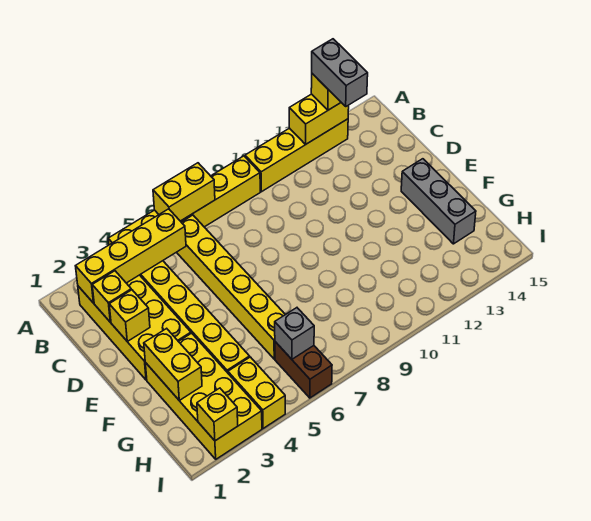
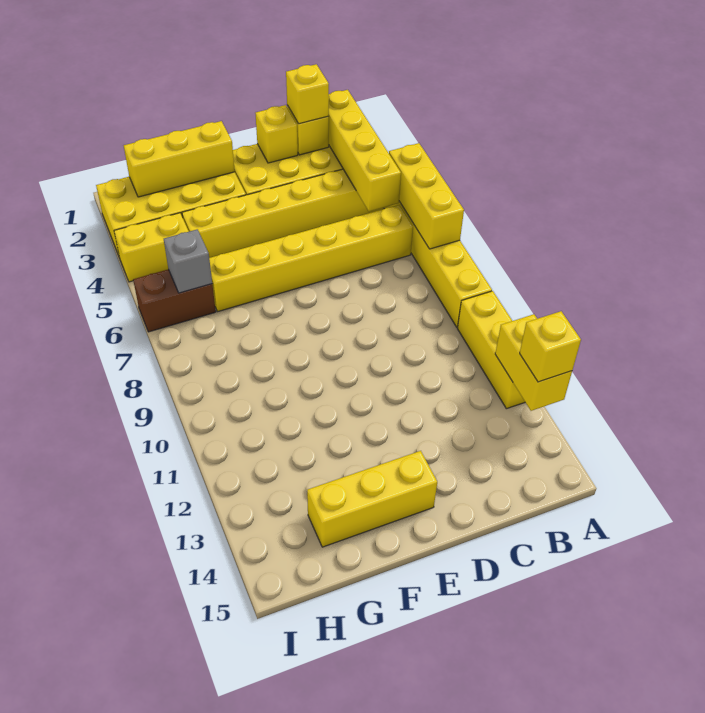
yellow brick A6:A7 level 2 -> yellow brick A5:A7 level 2
yellow brick A10:A13 level 1 -> yellow brick A10:A12 level 1
grey brick A13:B13 level 4 -> none
grey brick E14:G14 level 1 -> yellow brick E14:G14 level 1
yellow brick F2:G2 level 2 -> yellow brick F2:H2 level 2
yellow brick I2 level 2 -> yellow brick C2 level 3

